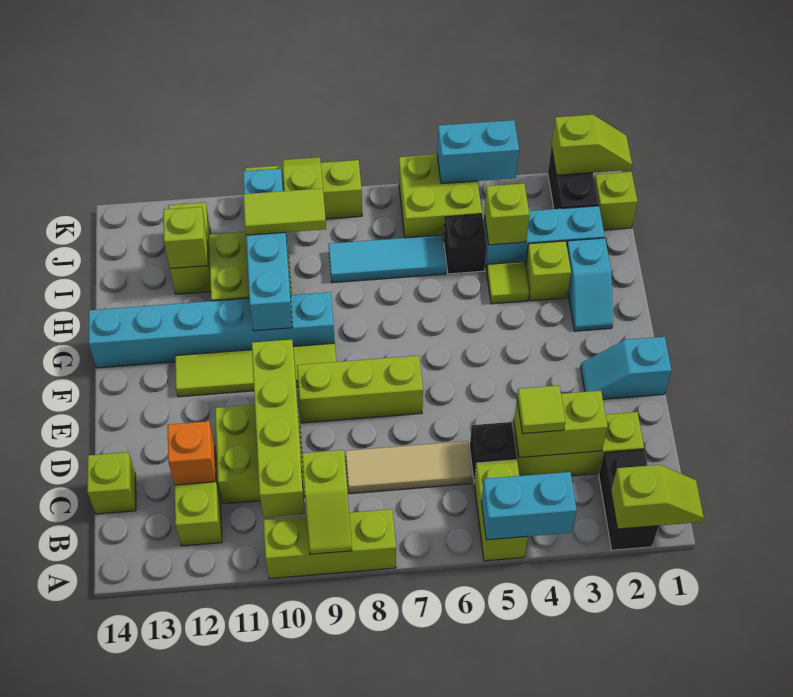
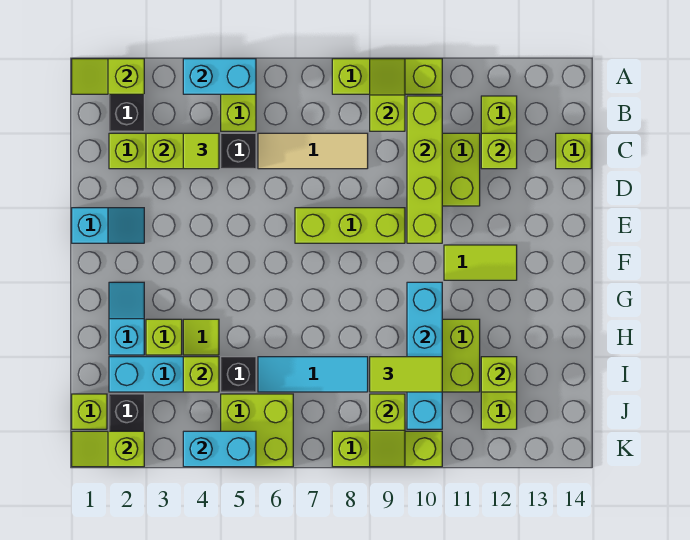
orange brick C12 level 2 -> lime brick C12 level 2
lime tile F9:F12 level 1 -> lime tile F11:F12 level 1
cyan brick G9:G14 level 1 -> none

